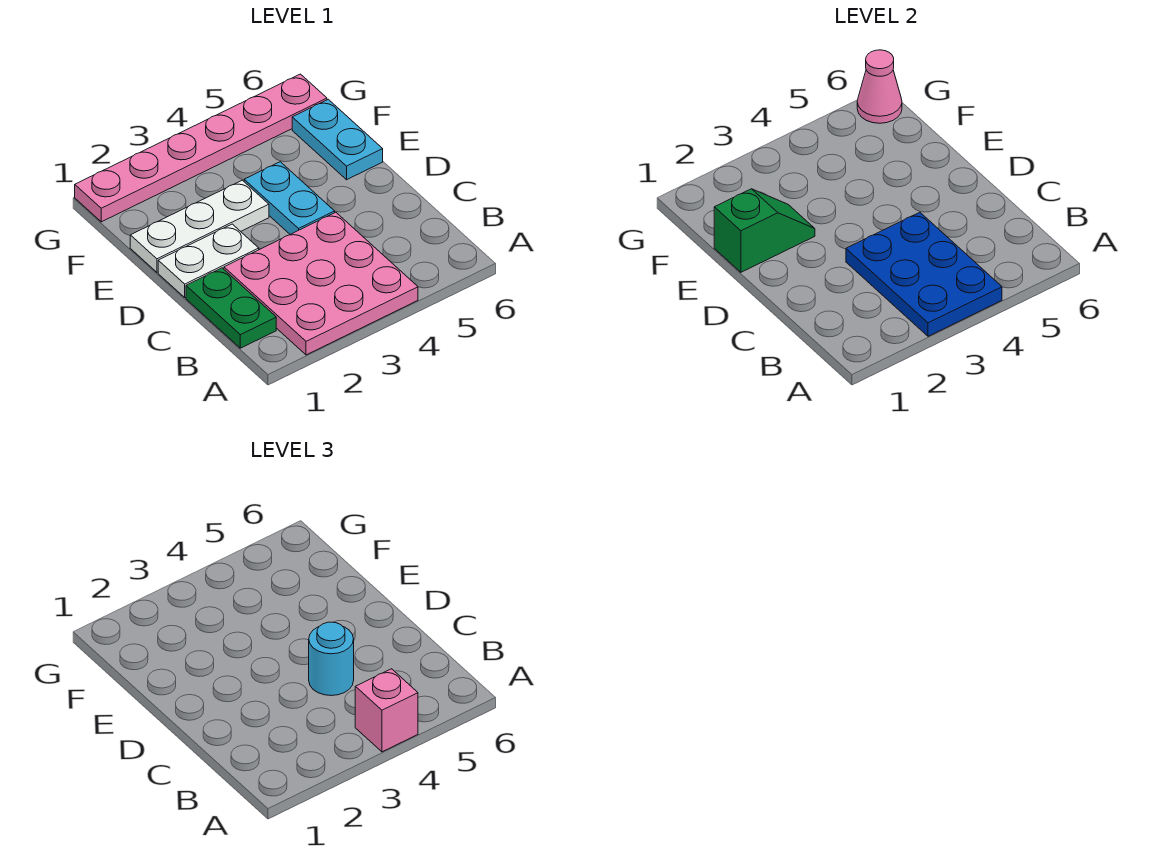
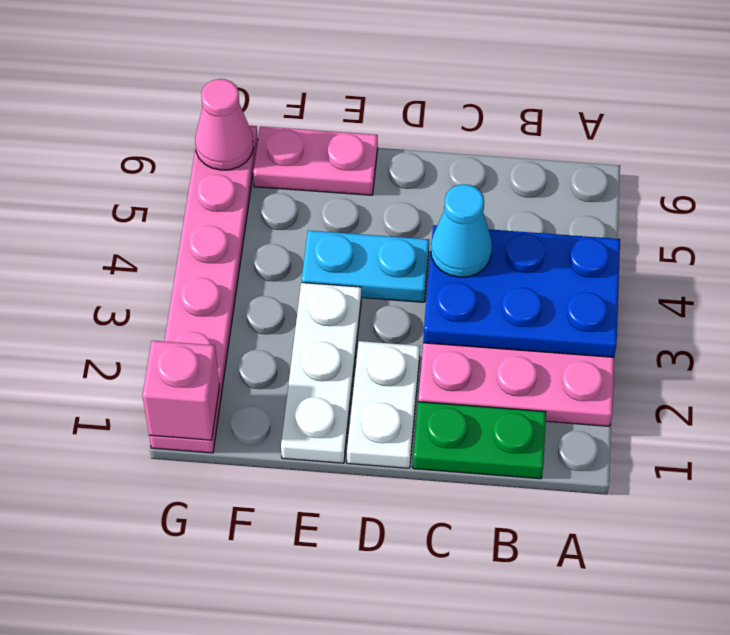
pink brick A4 level 3 -> pink brick G1 level 2
cyan round brick C4 level 3 -> cyan cone C4 level 3
green slope E1:E2 level 2 top 1 -> none
cyan plate E6:F6 level 1 -> pink plate E6:F6 level 1

